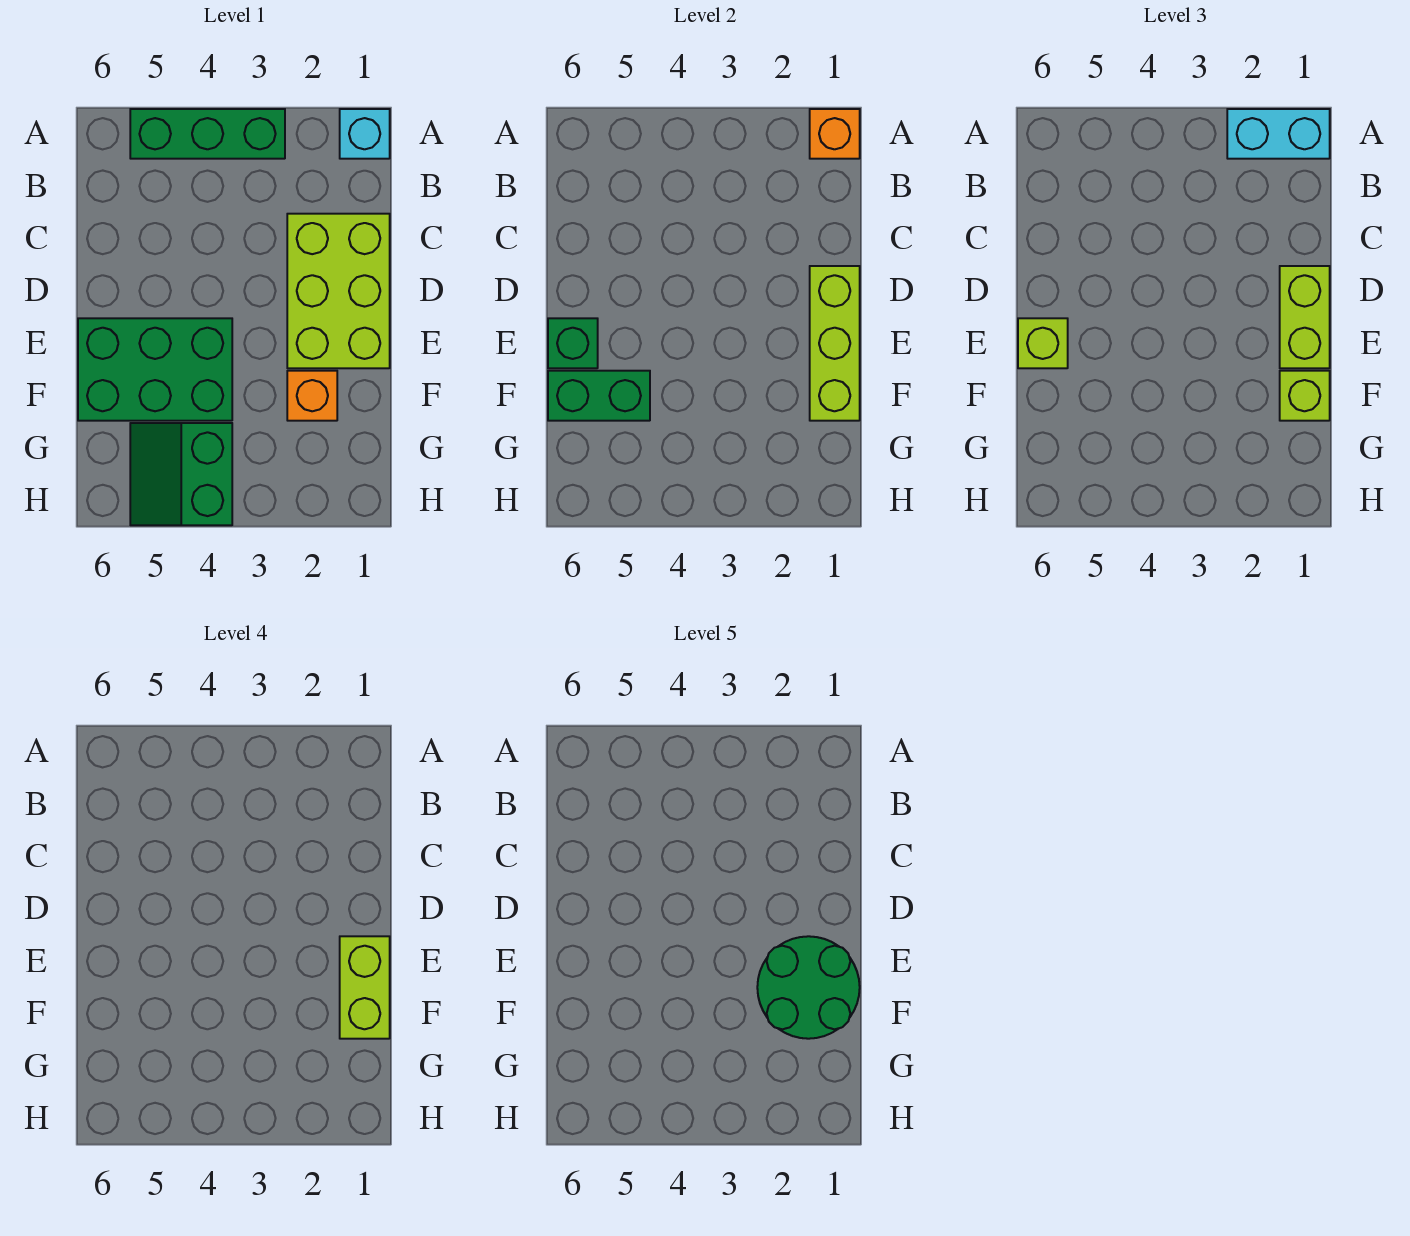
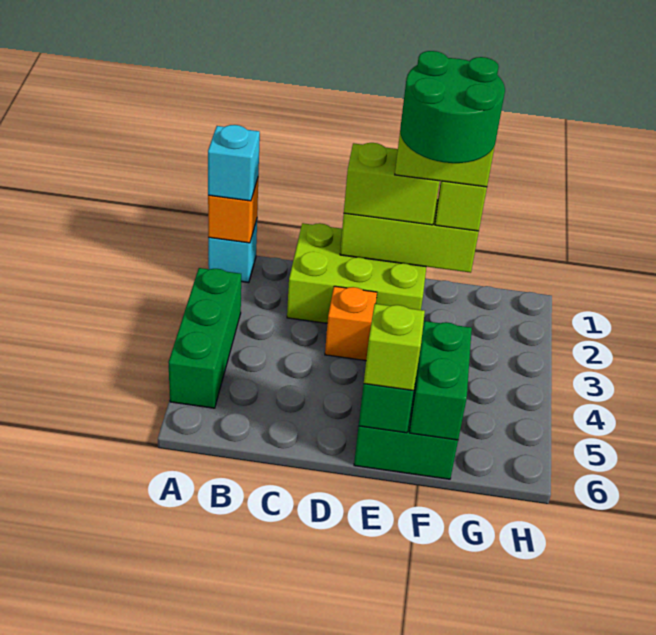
cyan brick A1:A2 level 3 -> cyan brick A1 level 3
orange brick F2 level 1 -> orange brick D3 level 1
green slope G4:H5 level 1 top 4 -> none

